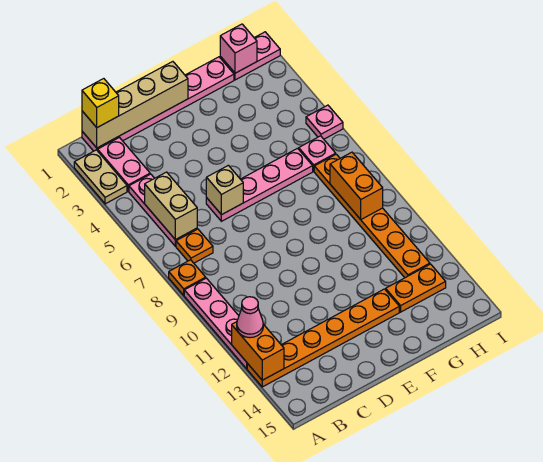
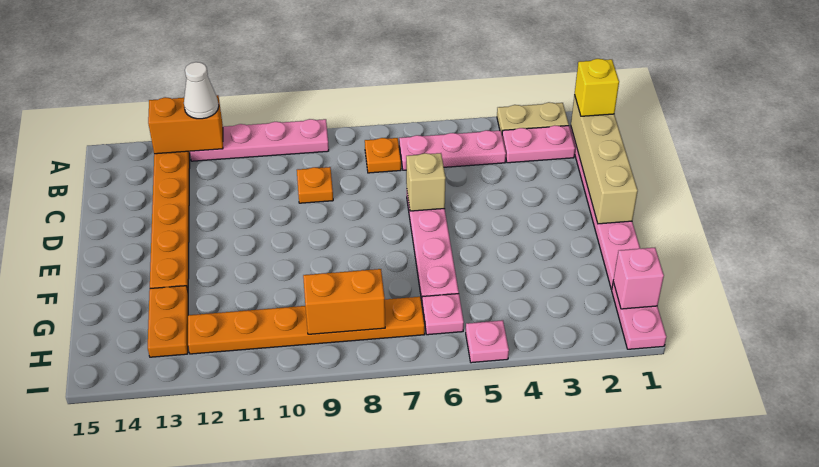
orange plate A8 level 1 -> orange plate C9 level 1
pink cone A12 level 3 -> white cone A12 level 3
tan brick B5:B6 level 2 -> none

